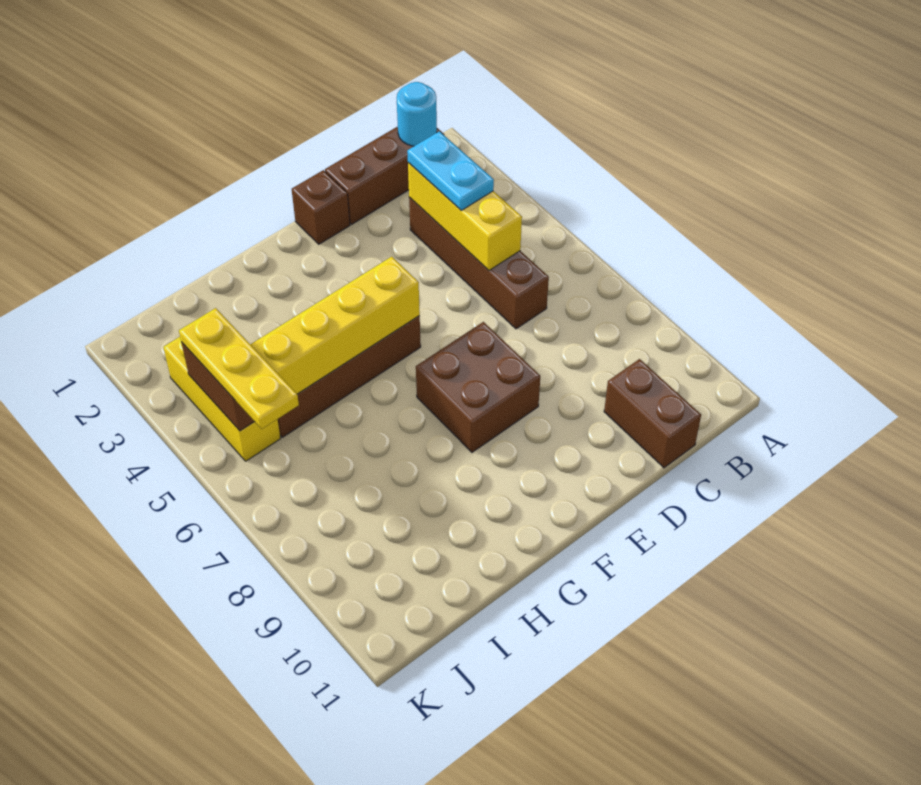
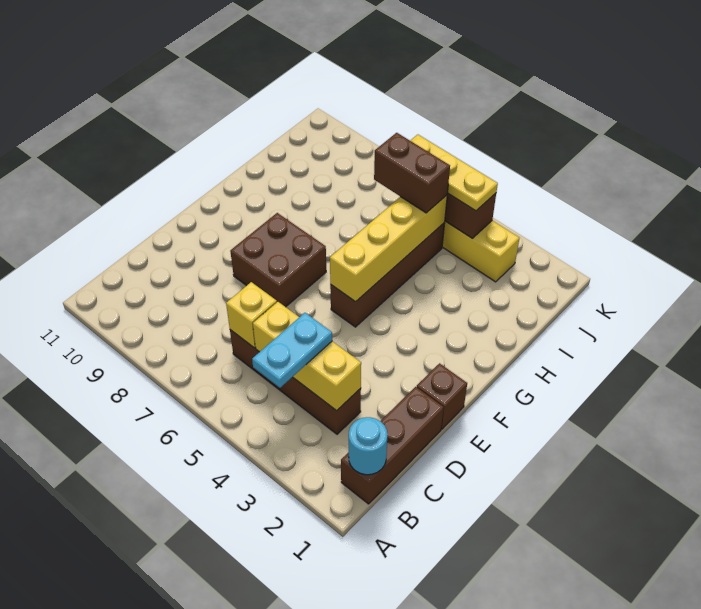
cyan plate C3:C4 level 3 -> cyan plate B4:C4 level 3
none -> yellow brick C6 level 2
brown brick C10:C11 level 1 -> brown brick I5:I6 level 3

